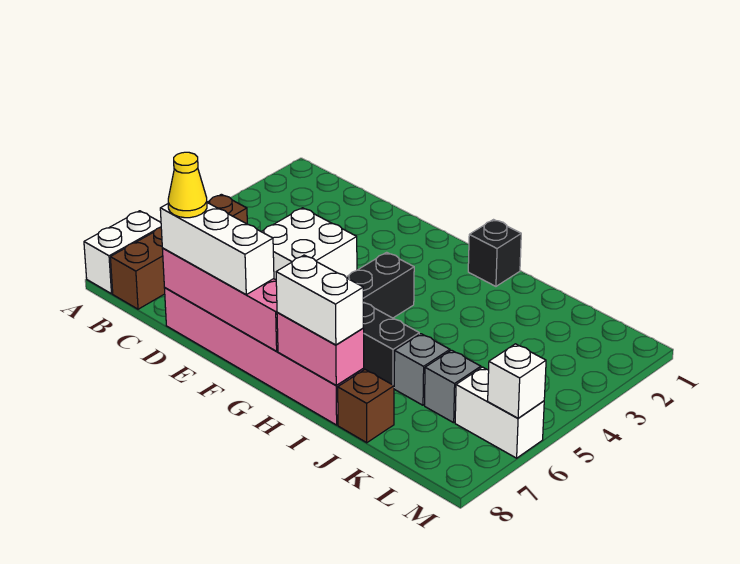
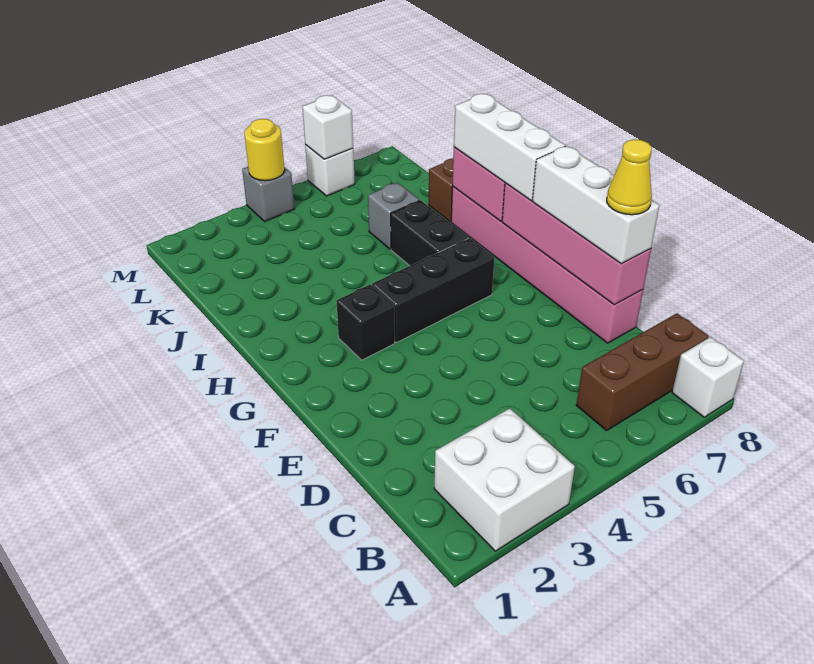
white brick A7:A8 level 1 -> white brick A8 level 1
brown brick B5:B8 level 1 -> brown brick B6:B8 level 1
white brick D4:E5 level 1 -> white brick A2:B3 level 1
black brick H1 level 1 -> black brick G3 level 1
white brick H8:I8 level 3 -> white brick G8:I8 level 3
grey brick K6 level 1 -> grey brick M4 level 1
white brick L6:M6 level 1 -> white brick M6 level 1
none -> yellow round brick M4 level 2

